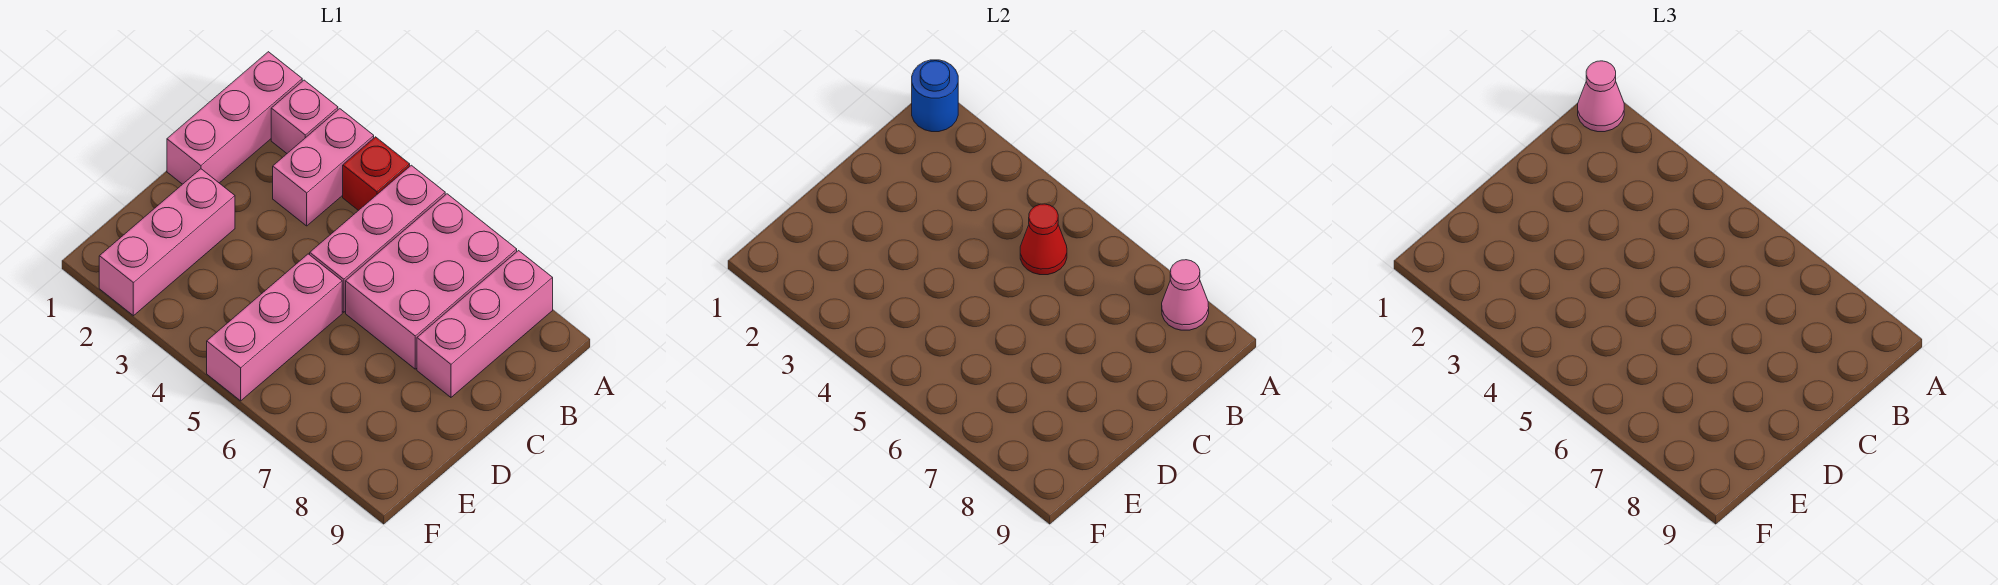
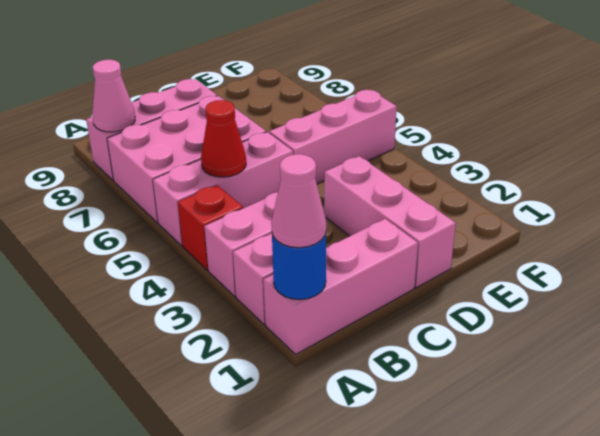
pink brick D2:F2 level 1 -> pink brick D1:D3 level 1

